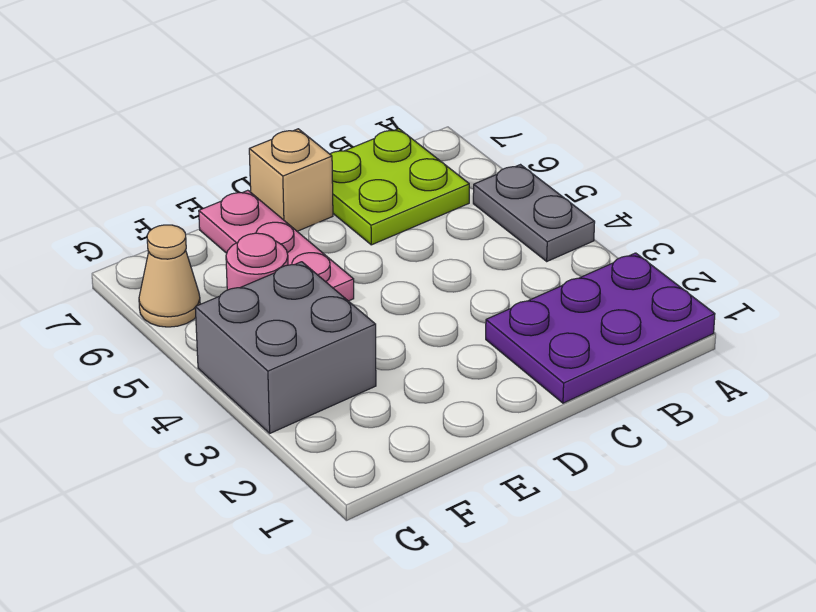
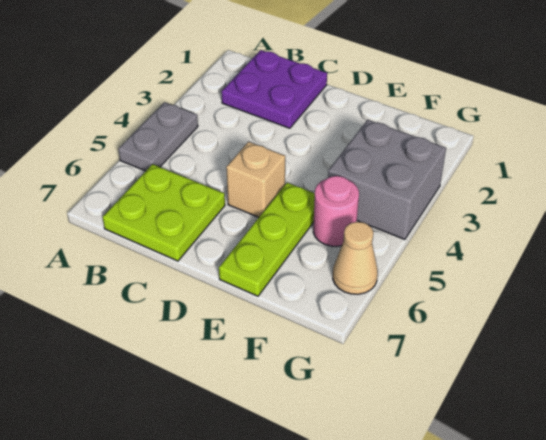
purple plate A1:C2 level 1 -> purple plate B1:C2 level 1
tan brick D7 level 1 -> tan brick D5 level 1
pink plate E5:E7 level 1 -> lime plate E5:E7 level 1

